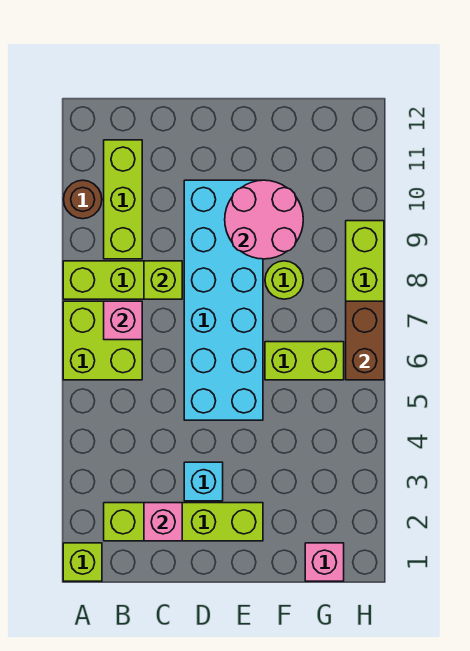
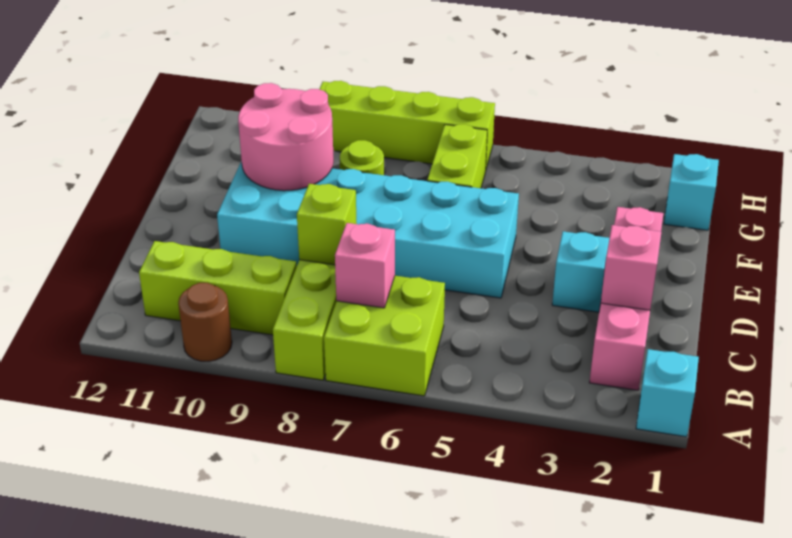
lime brick A1 level 1 -> cyan brick A1 level 1
lime brick B2:E2 level 1 -> pink brick B2:E2 level 1
pink brick G1 level 1 -> cyan brick G1 level 1
brown brick H6:H7 level 2 -> none

